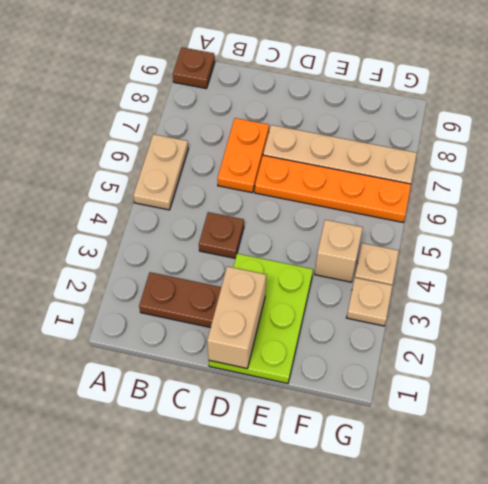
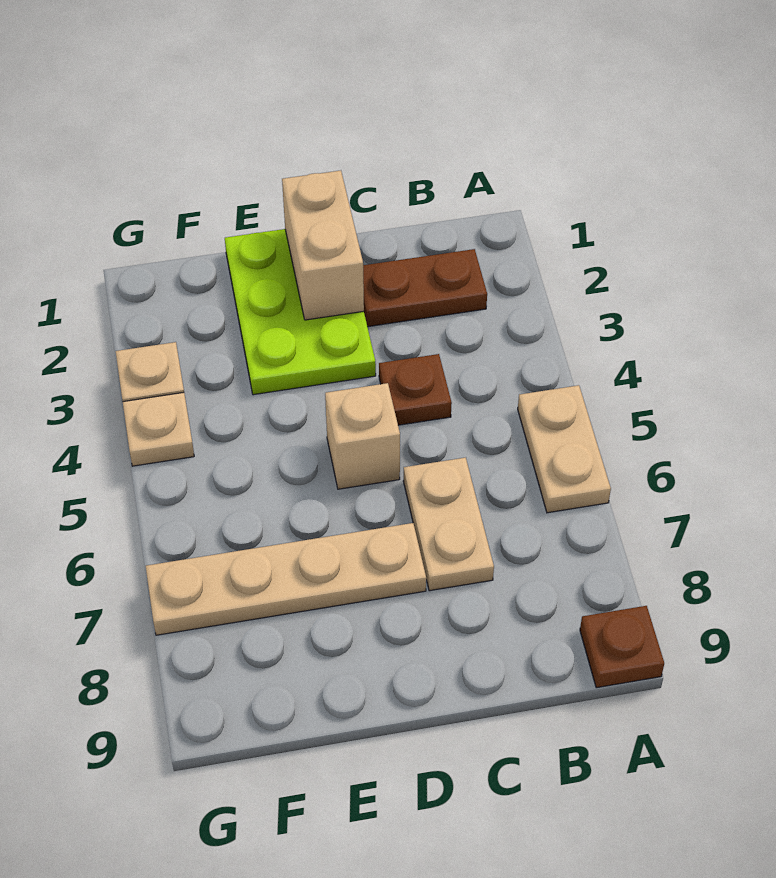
orange plate C6:C7 level 1 -> tan plate C6:C7 level 1
orange plate D6:G6 level 1 -> none
tan brick F4 level 1 -> tan brick D5 level 1

